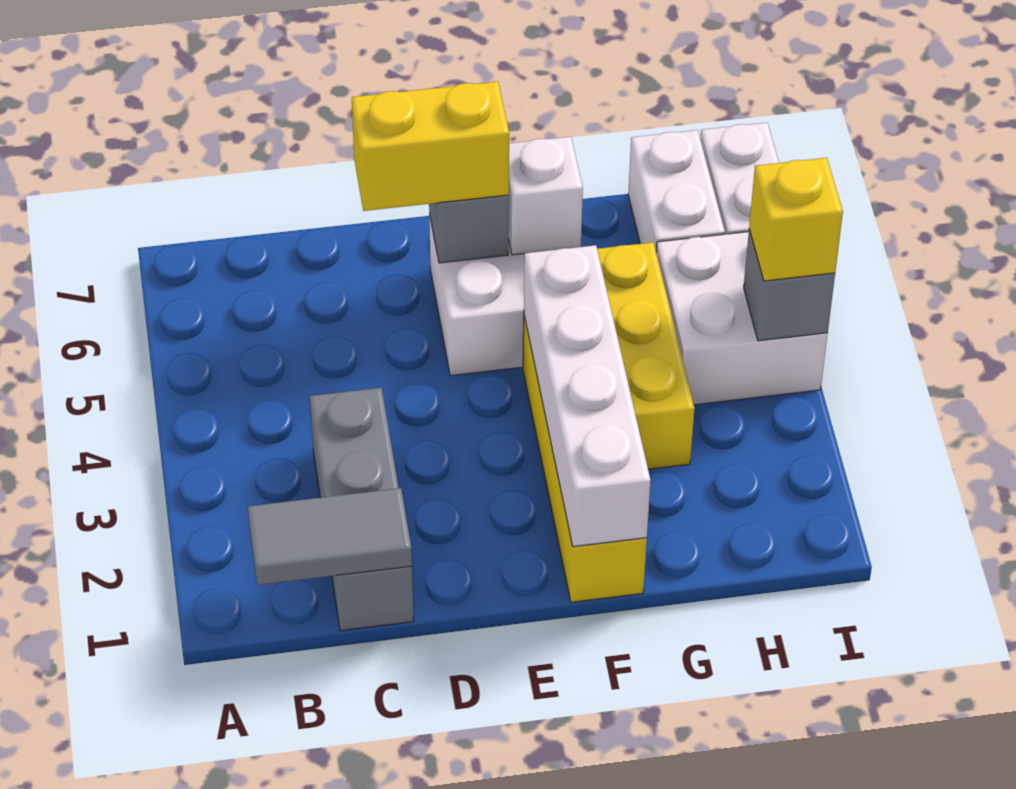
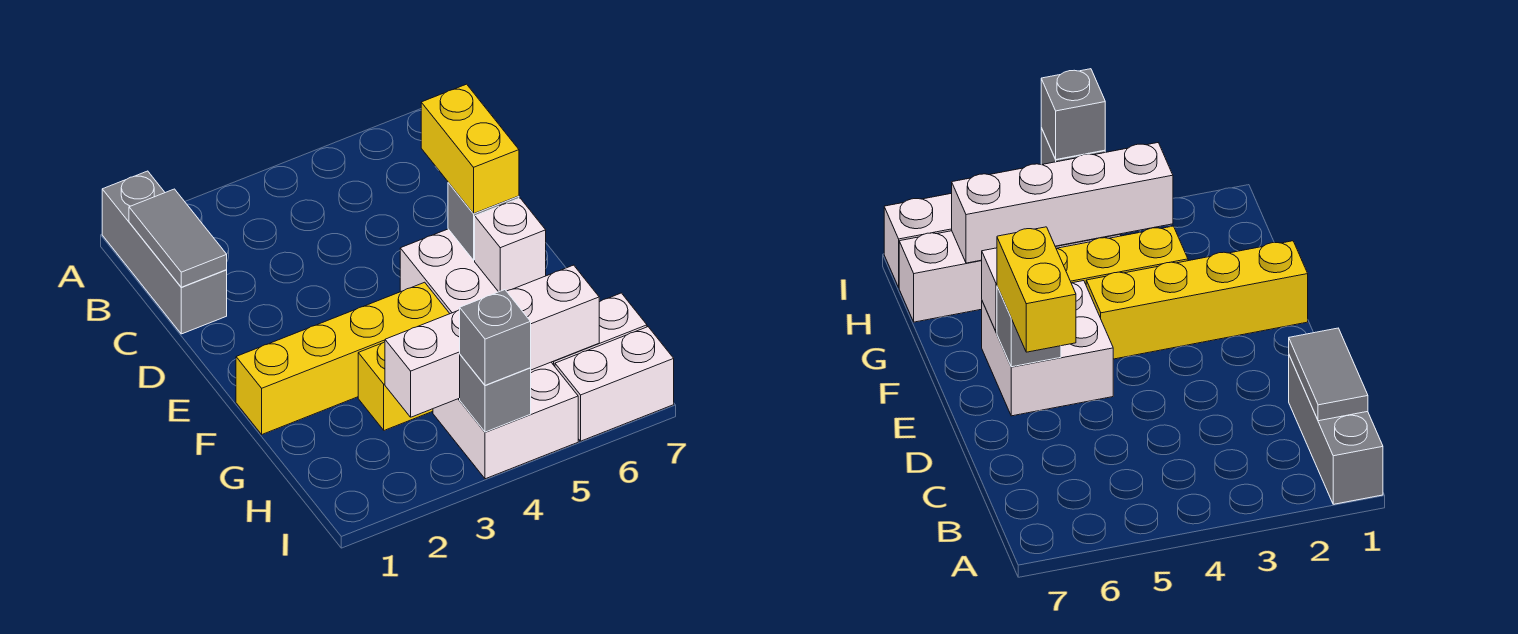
grey brick C1:C3 level 1 -> grey brick A1:C1 level 1
white brick F1:F4 level 2 -> white brick H3:H6 level 2
yellow brick I4 level 3 -> grey brick I4 level 3

